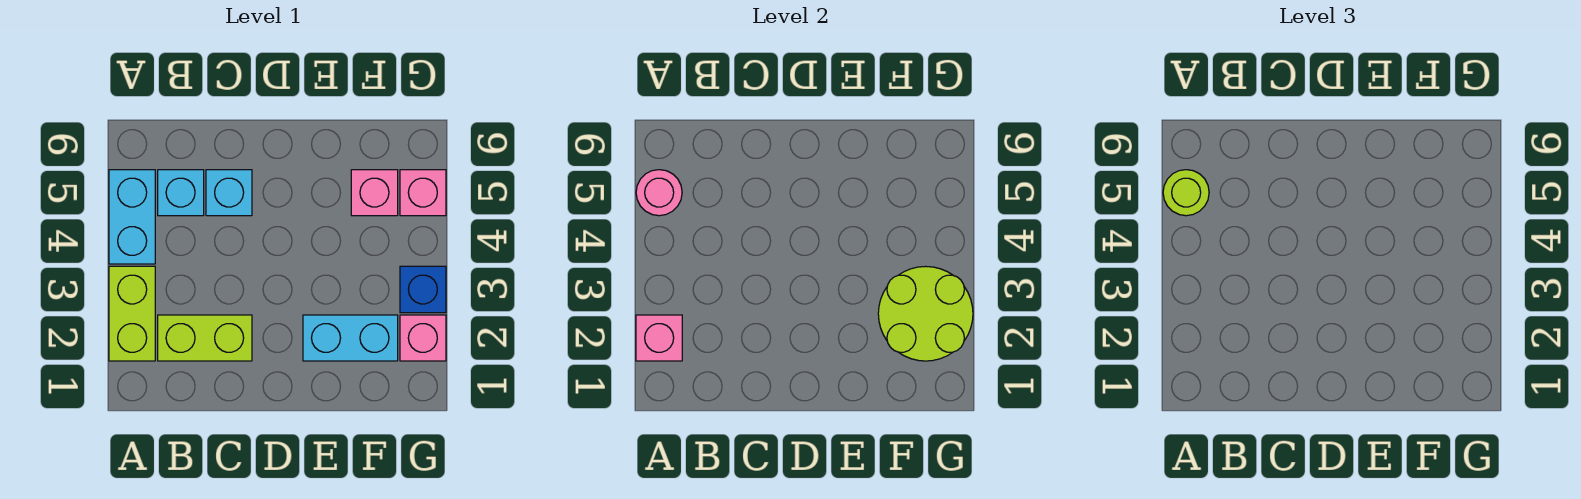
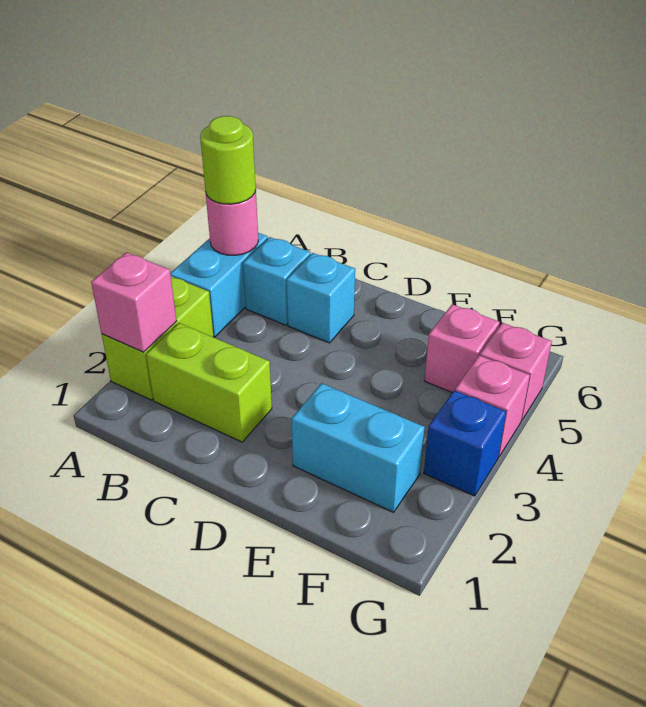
lime round brick F2:G3 level 2 -> none
pink brick G2 level 1 -> pink brick G4 level 1

